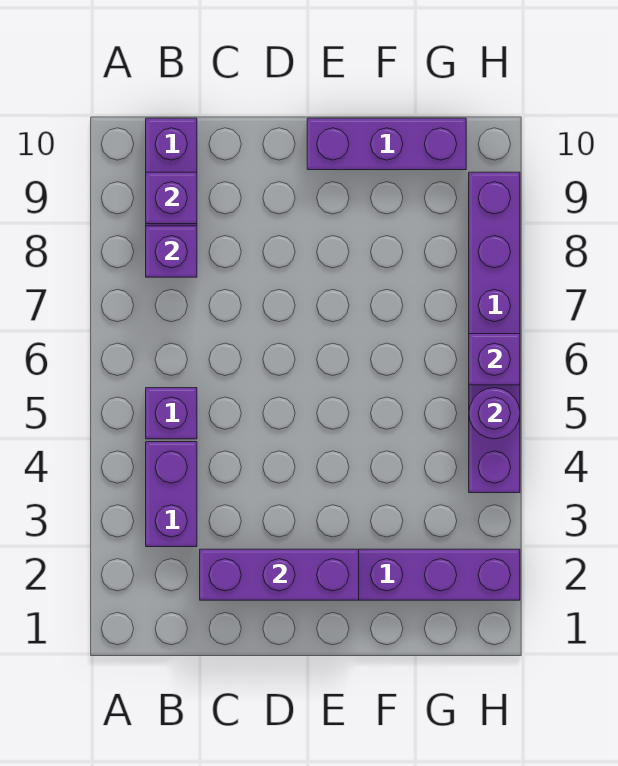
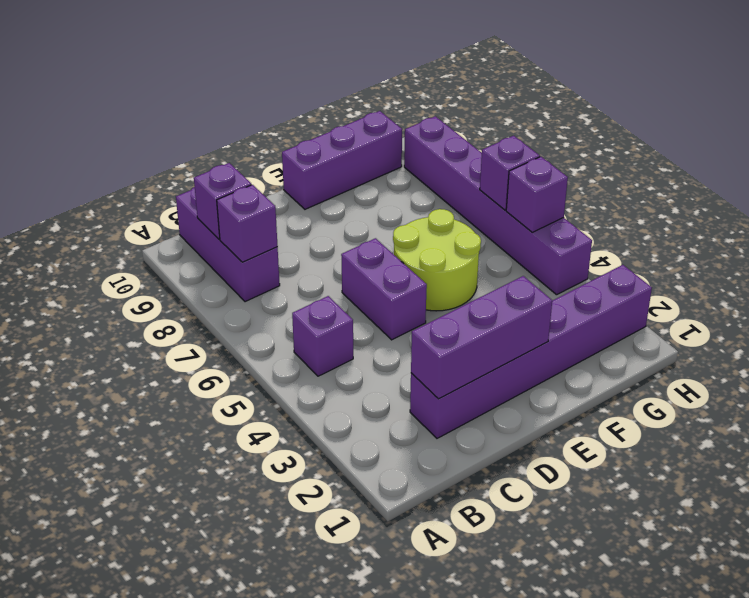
purple brick B3:B4 level 1 -> purple brick D5:D6 level 1
none -> lime round brick E5:F6 level 1
purple round brick H5 level 2 -> purple brick H5 level 2

